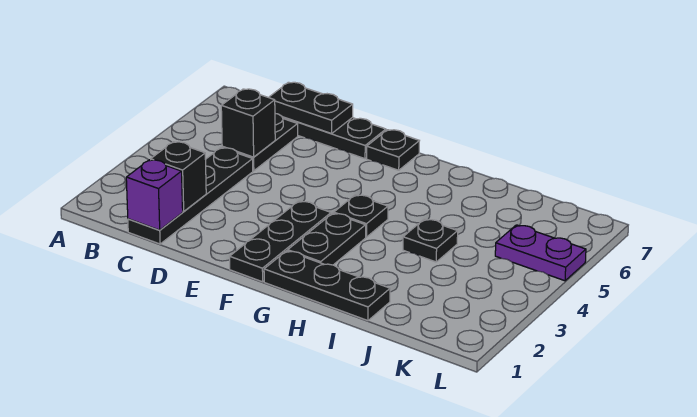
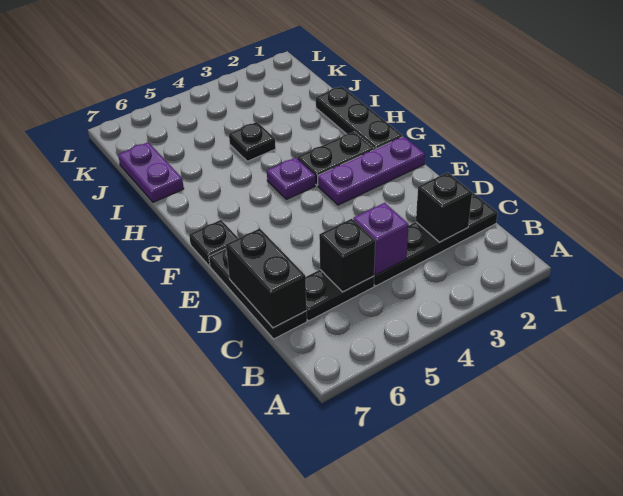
purple brick C1 level 2 -> purple brick C4 level 2
black plate C7:D7 level 2 -> black brick C7:D7 level 2
black plate F1:F3 level 1 -> purple plate F1:F3 level 1
black plate G4 level 1 -> purple plate G4 level 1
purple plate K5:L5 level 1 -> purple plate I7:J7 level 1

